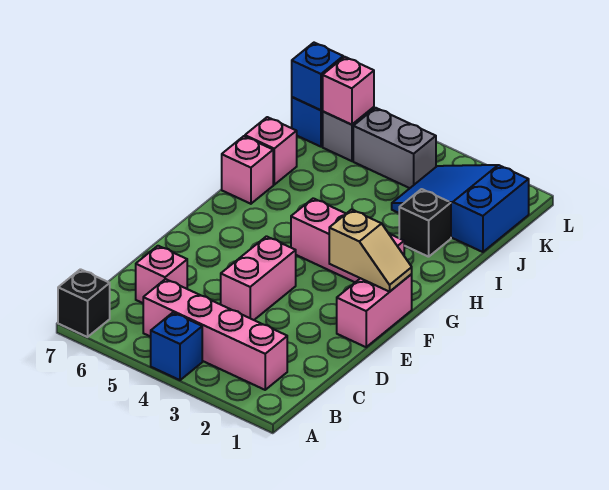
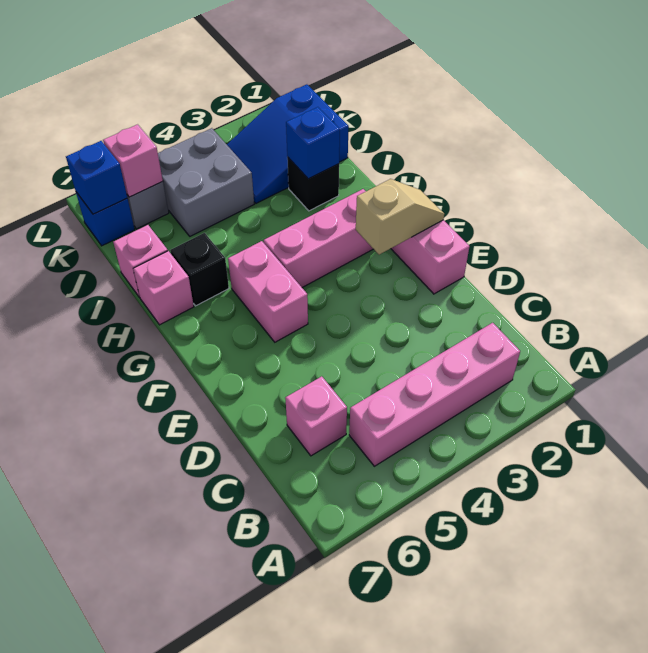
blue brick A4 level 1 -> blue brick I2 level 2
black brick A7 level 1 -> black brick H6 level 1
pink brick D4:E4 level 1 -> pink brick F5:G5 level 1
grey brick K4:K5 level 1 -> grey brick J4:K5 level 1

